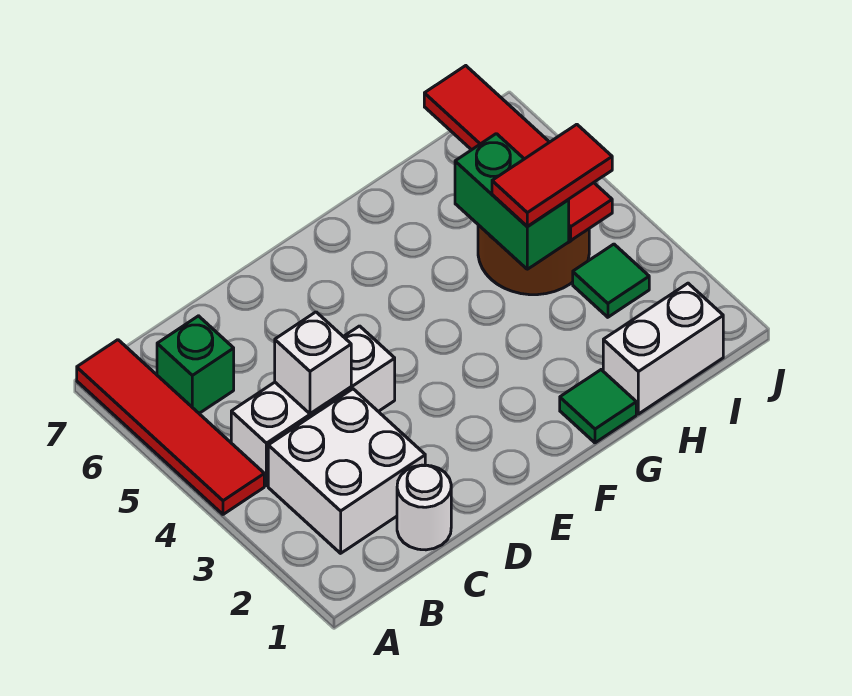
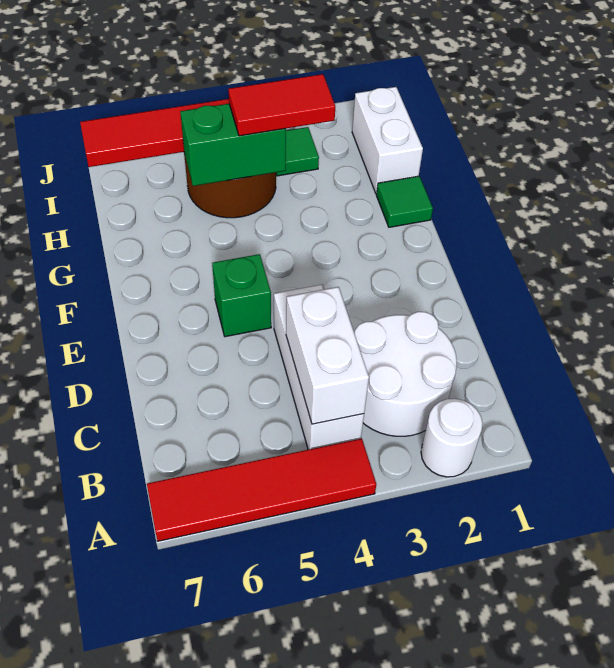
white brick B2:C3 level 1 -> white round brick B2:C3 level 1
green brick B6 level 1 -> green brick E5 level 1
white round brick C1 level 1 -> white round brick A2 level 1
white brick C4 level 2 -> white brick B4:C4 level 2
red tile H4:I4 level 3 -> red tile H3:H4 level 3

